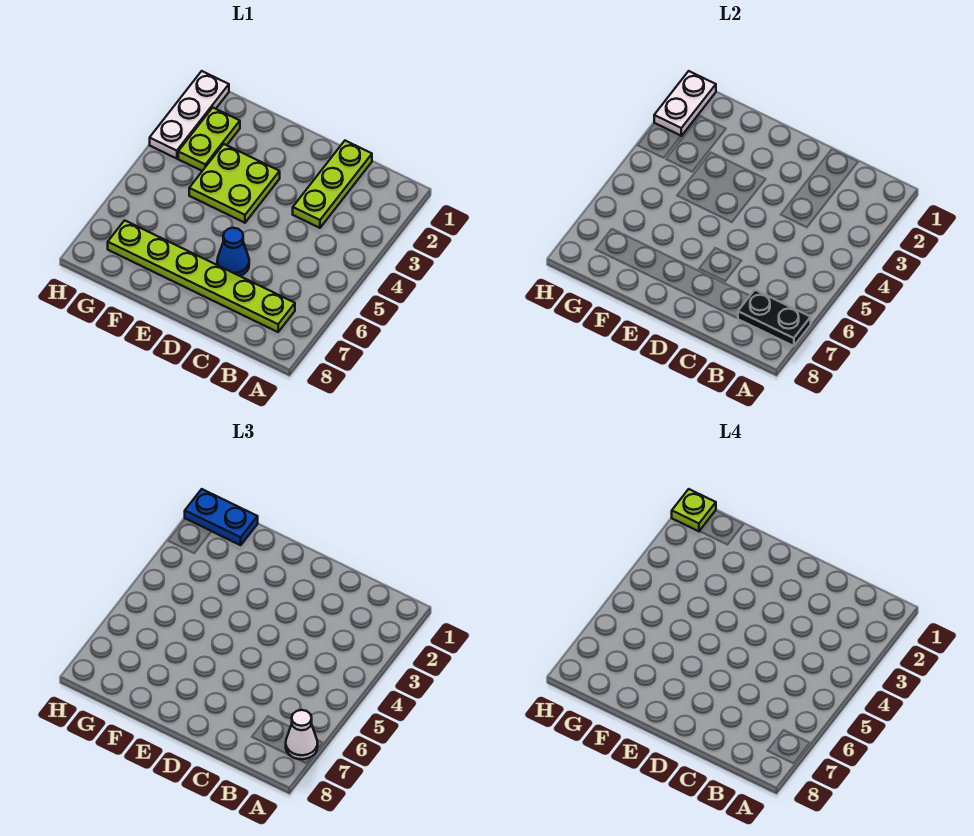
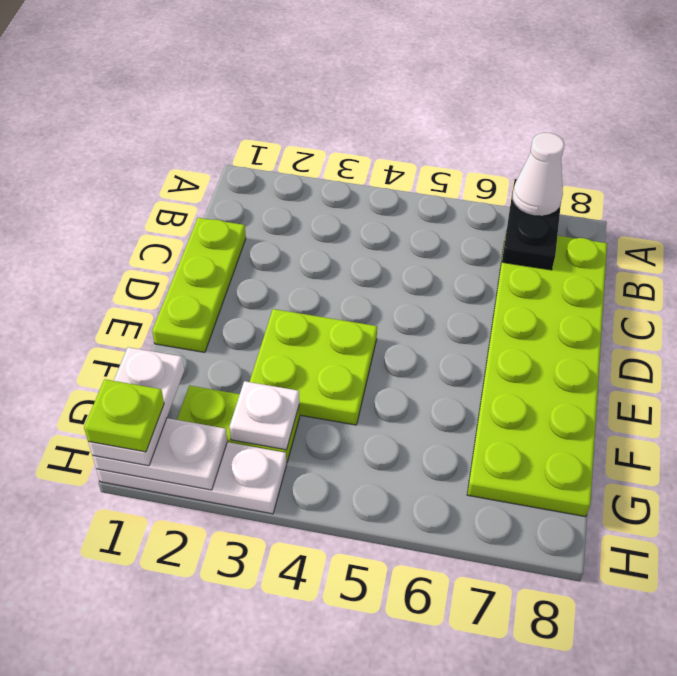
lime plate B7:G7 level 1 -> lime plate B7:G8 level 1
lime plate C1:C3 level 1 -> lime plate C1:E1 level 1
blue cone D6 level 1 -> none
blue plate G1:H1 level 3 -> white plate G1:H1 level 3
none -> white plate G3 level 2

